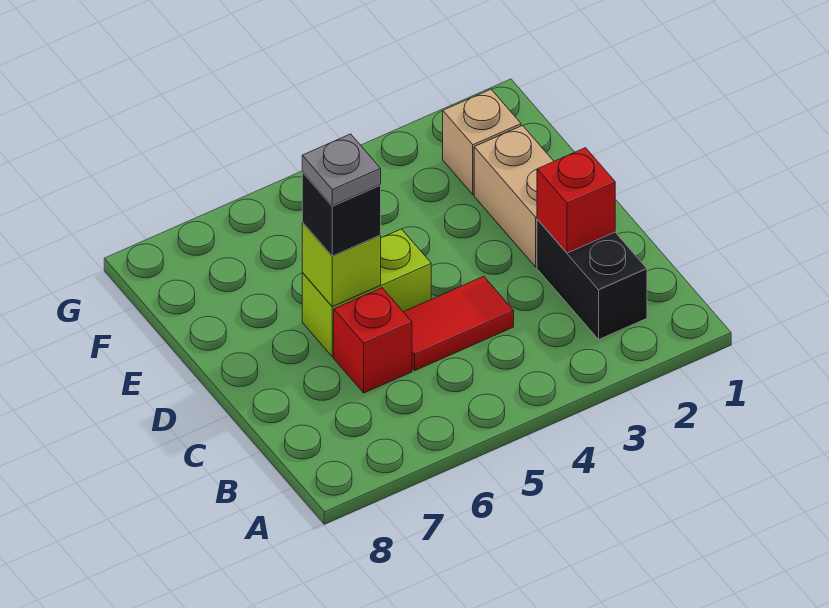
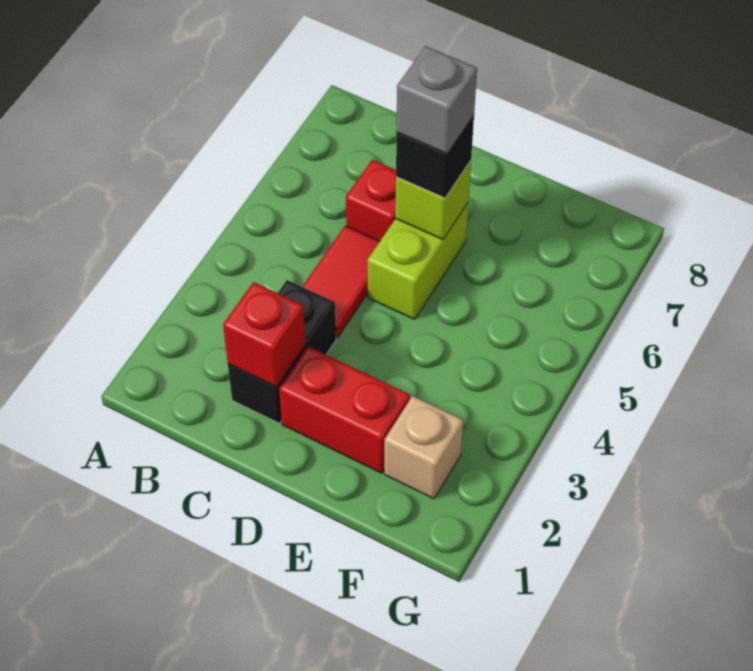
black brick B2:C2 level 1 -> black brick C2:C3 level 1
tan brick D2:E2 level 1 -> red brick D2:E2 level 1
grey plate D6 level 4 -> grey brick D6 level 4

